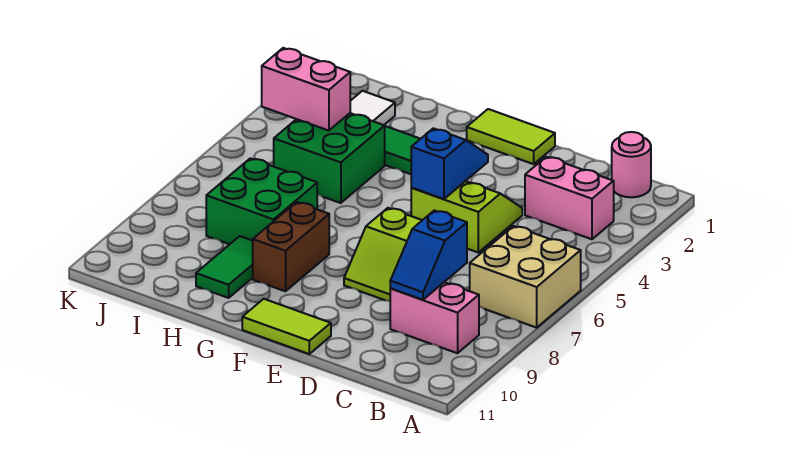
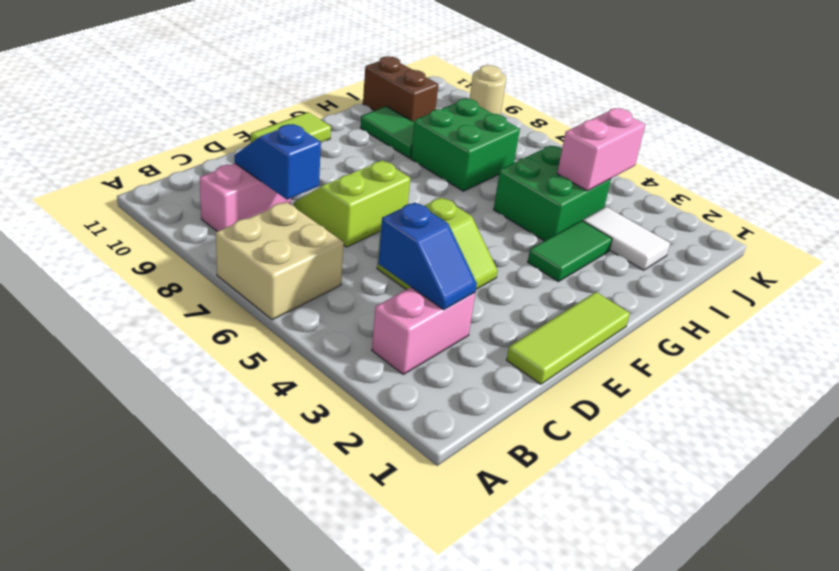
pink round brick B1 level 1 -> none
lime tile E1:F1 level 1 -> lime tile D1:F1 level 1
blue slope E4:E5 level 2 top 5 -> blue slope C3:C4 level 2 top 4
brown brick G8:G9 level 1 -> brown brick I10:I11 level 1
none -> tan round brick K9 level 1

